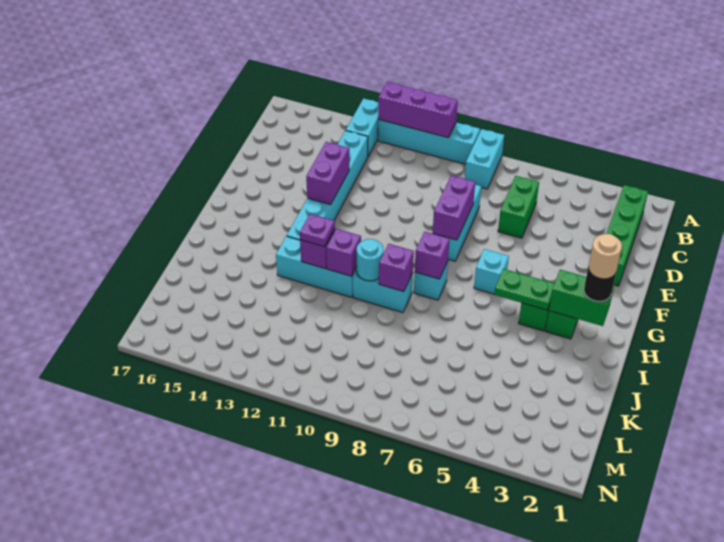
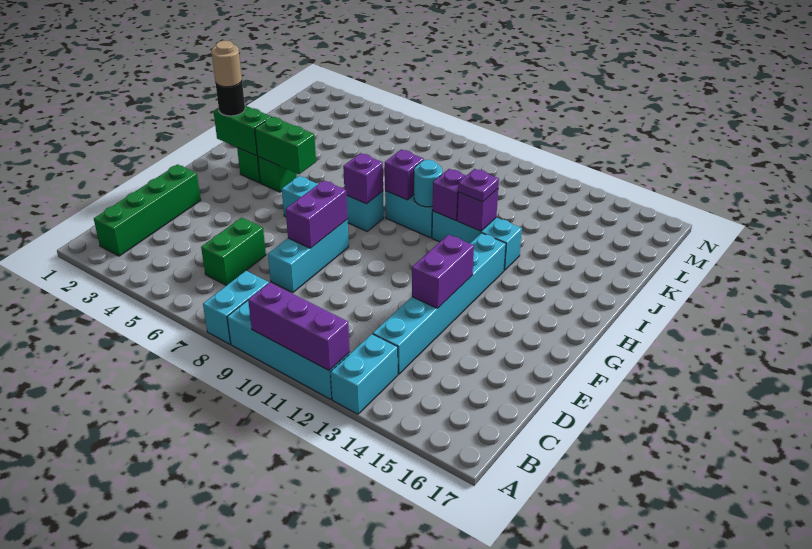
green plate H4:H5 level 2 -> green brick H4:H5 level 2

